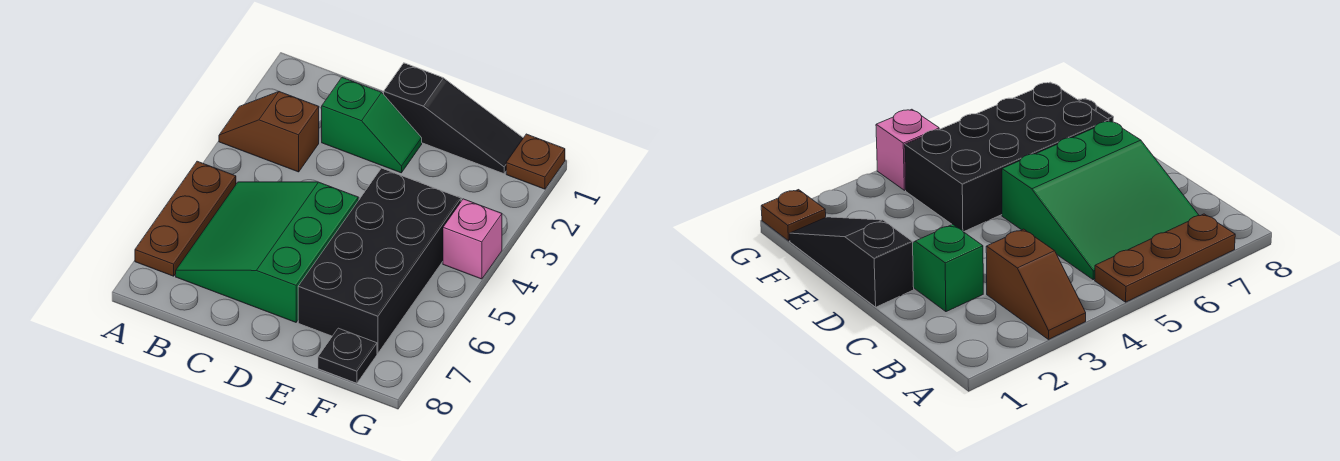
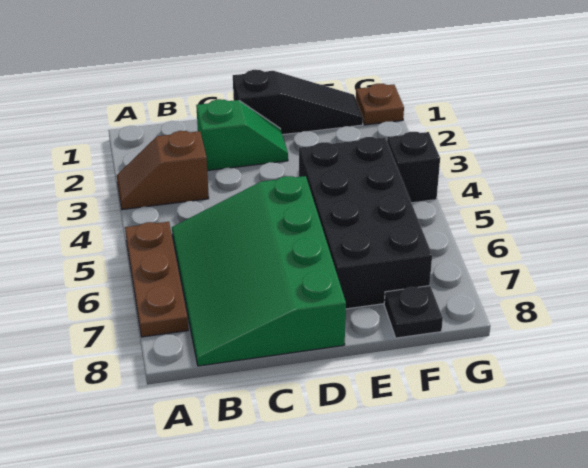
green slope B5:D7 level 1 top D -> green slope B5:D8 level 1 top D
pink brick G4 level 1 -> black brick G4 level 1

